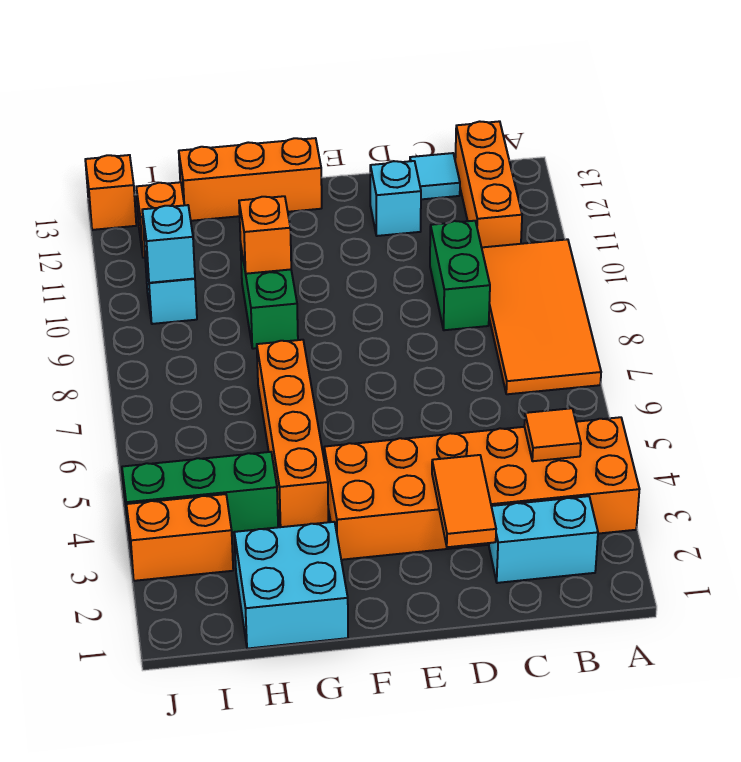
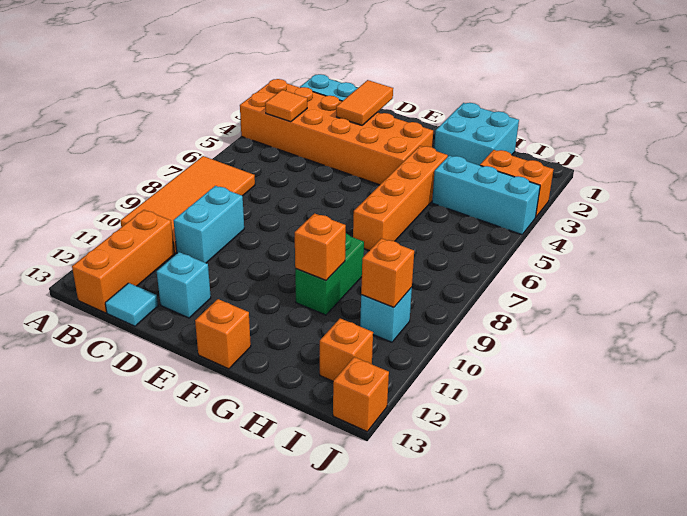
green brick C9:C10 level 1 -> cyan brick C9:C10 level 1
orange brick F13:H13 level 1 -> orange brick F13 level 1
green brick H4:J4 level 1 -> cyan brick H4:J4 level 1
cyan brick I10 level 2 -> orange brick I10 level 2

